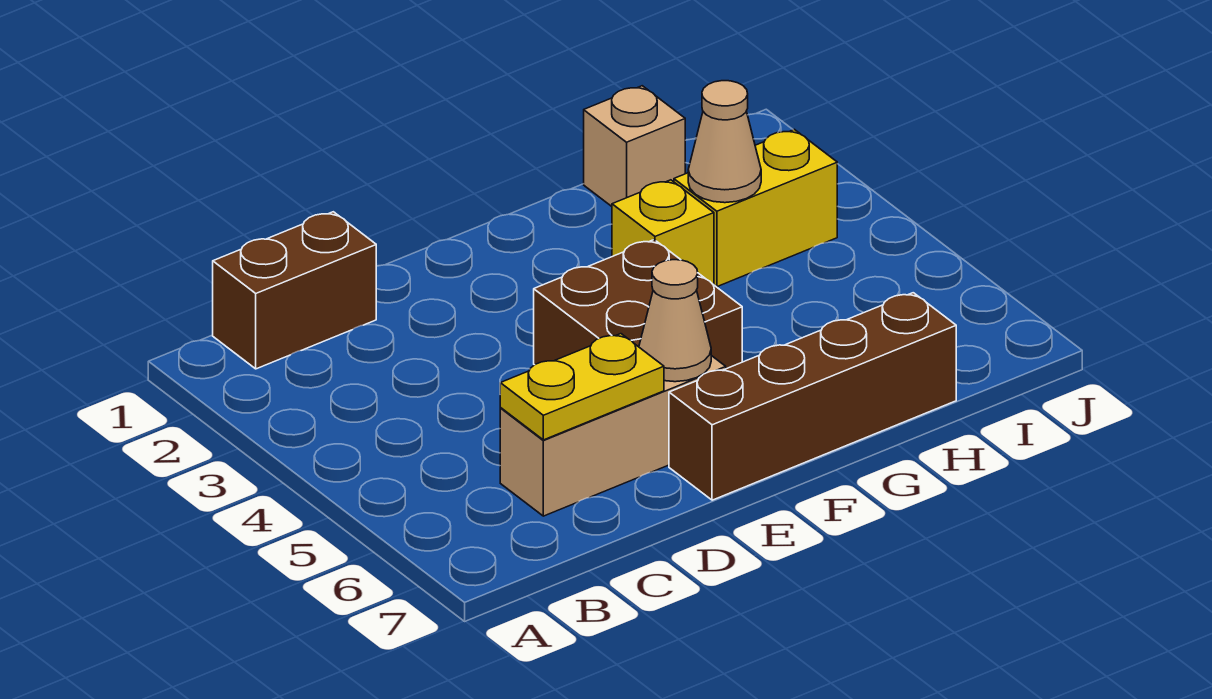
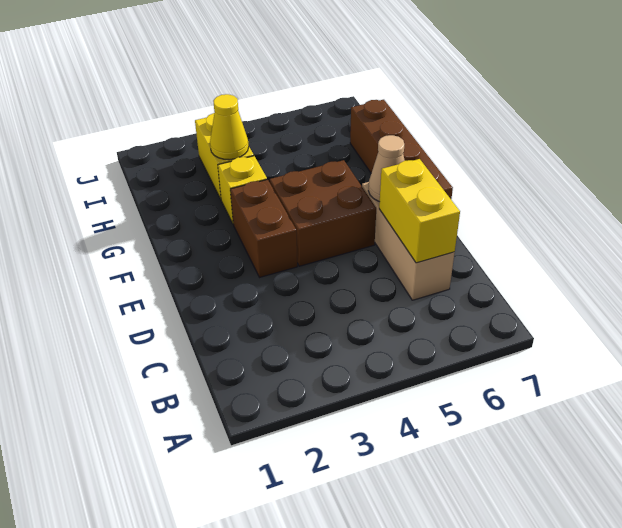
brown brick B1:C1 level 1 -> brown brick E3:F3 level 1
yellow plate C6:D6 level 2 -> yellow brick C6:D6 level 2
tan brick H1 level 1 -> none
tan cone H3 level 2 -> yellow cone H3 level 2

